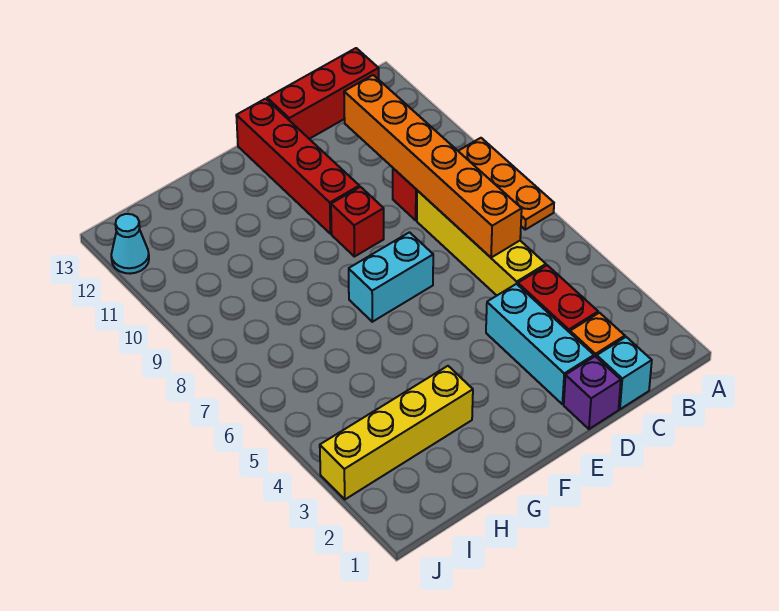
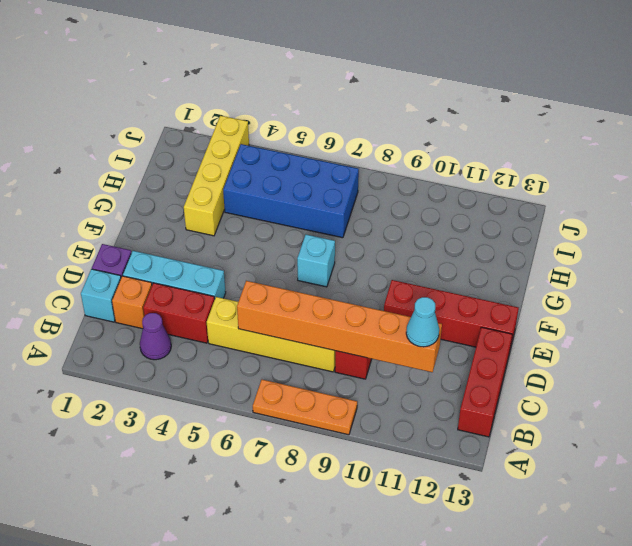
none -> purple cone B3 level 1
cyan brick E7:F7 level 1 -> cyan brick F7 level 1
red brick E9 level 1 -> none
none -> blue brick H4:I7 level 1
cyan cone J12 level 1 -> cyan cone C11 level 3

